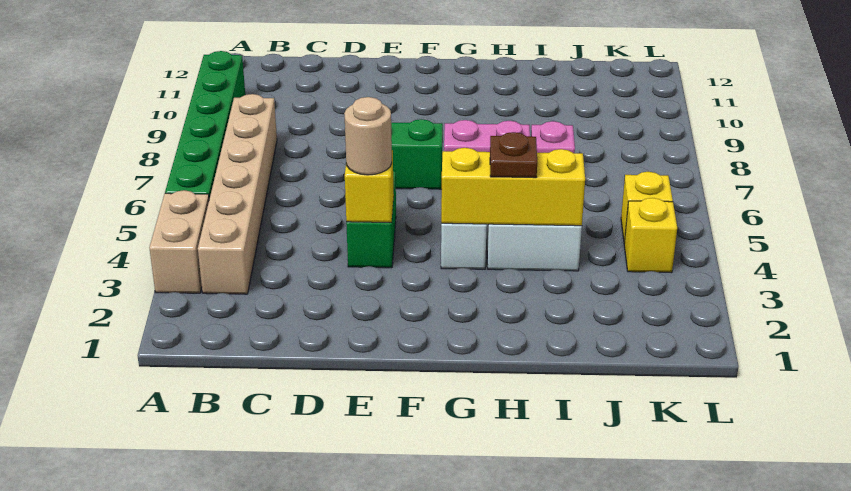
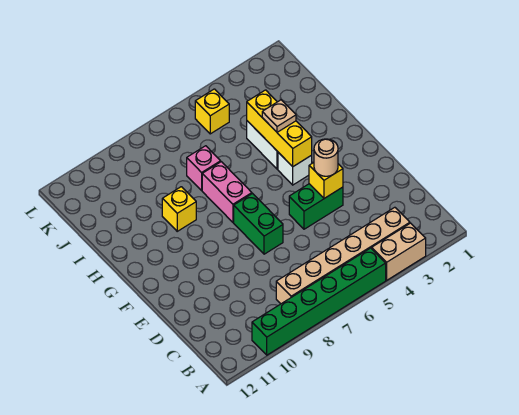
brown plate H4 level 3 -> tan plate H4 level 3
yellow brick K4 level 1 -> yellow brick H9 level 1

